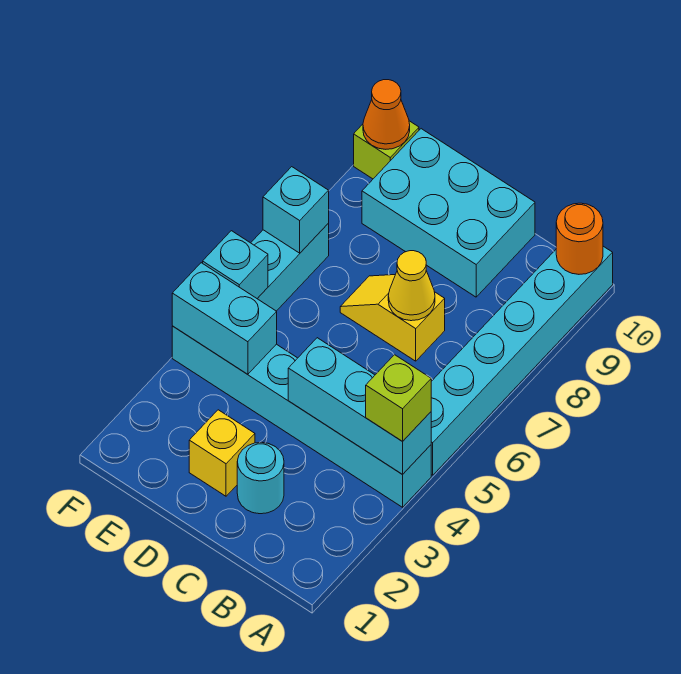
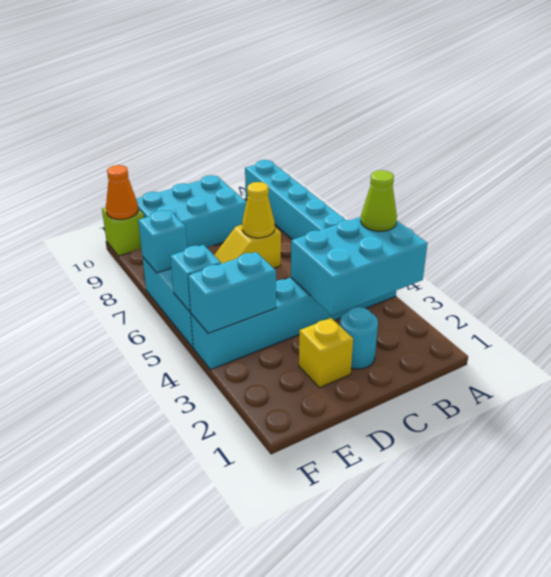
cyan brick A4:C4 level 2 -> cyan brick A3:C4 level 2
lime brick A4 level 3 -> lime cone A4 level 3
orange round brick A10 level 2 -> none

